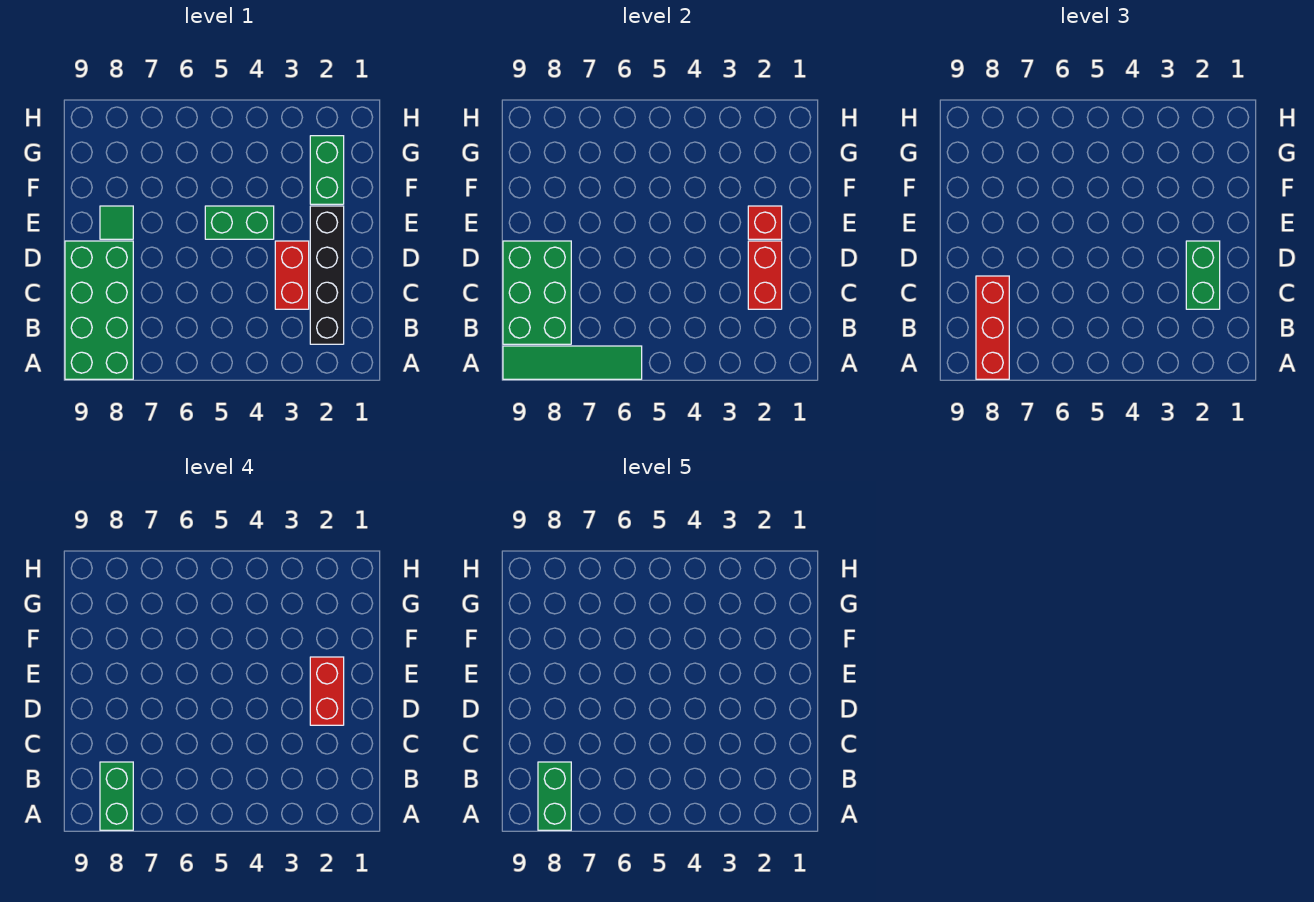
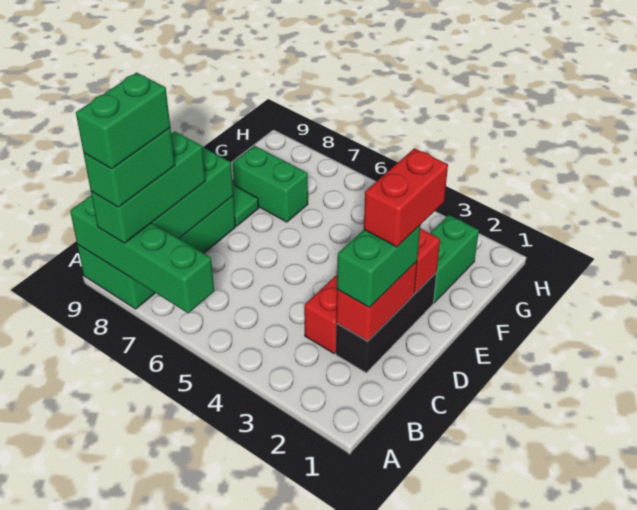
green tile A6:A9 level 2 -> green brick A6:A9 level 2
red brick A8:C8 level 3 -> green brick A8:C8 level 3
black brick B2:E2 level 1 -> black brick C2:E2 level 1
green brick E4:E5 level 1 -> green brick F7:F8 level 1

